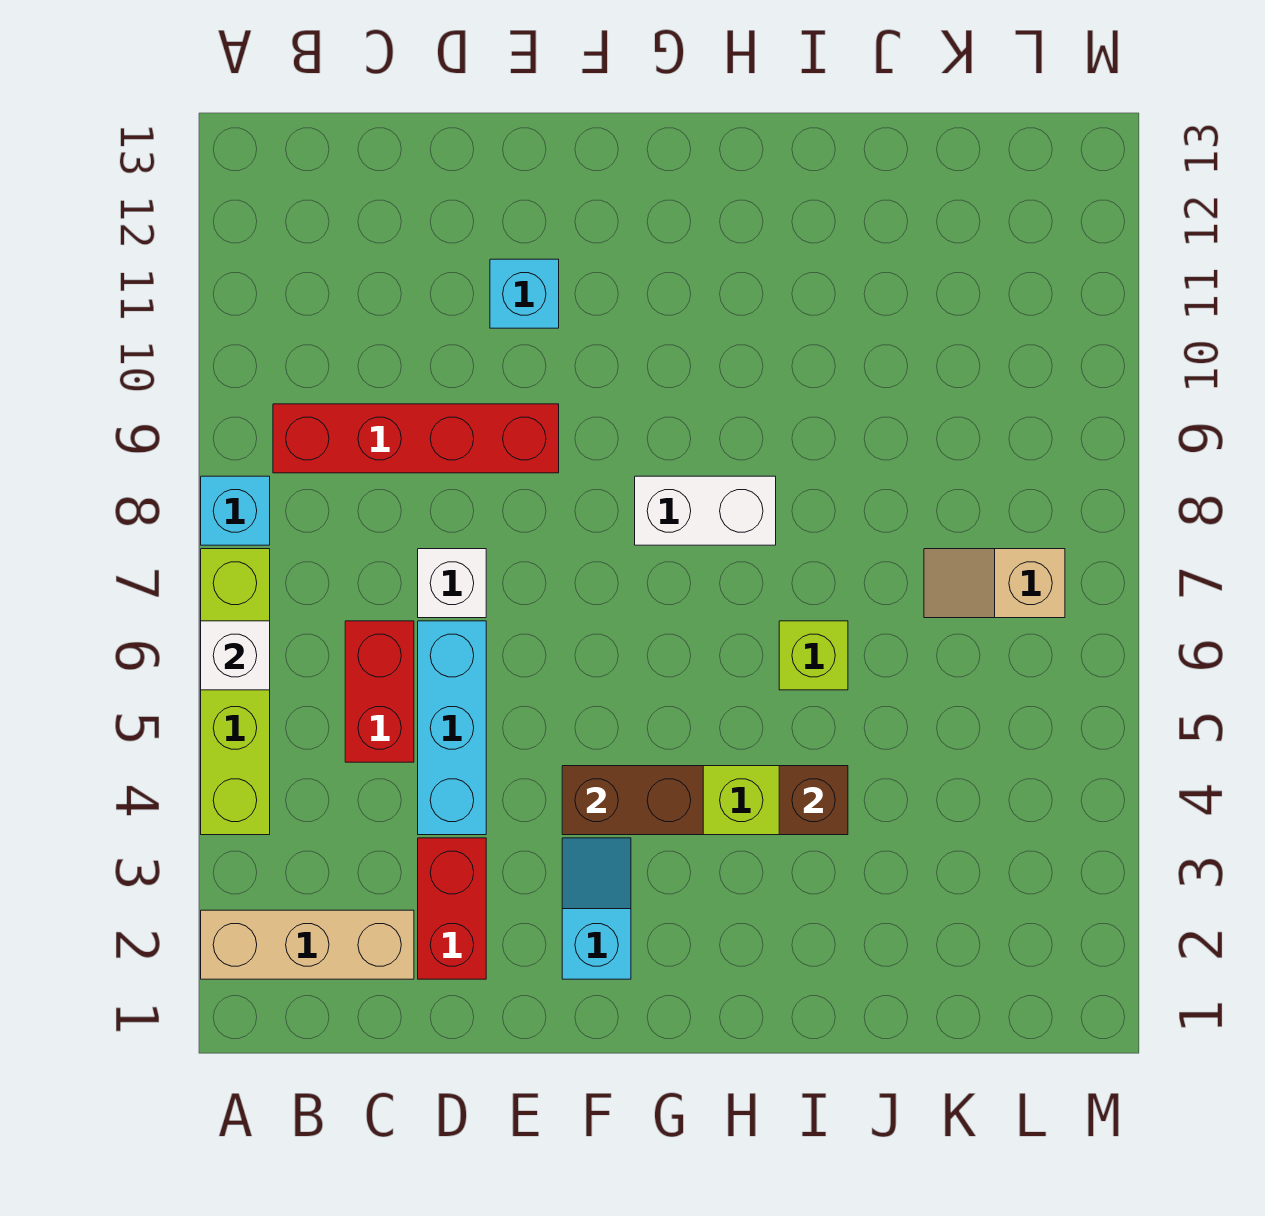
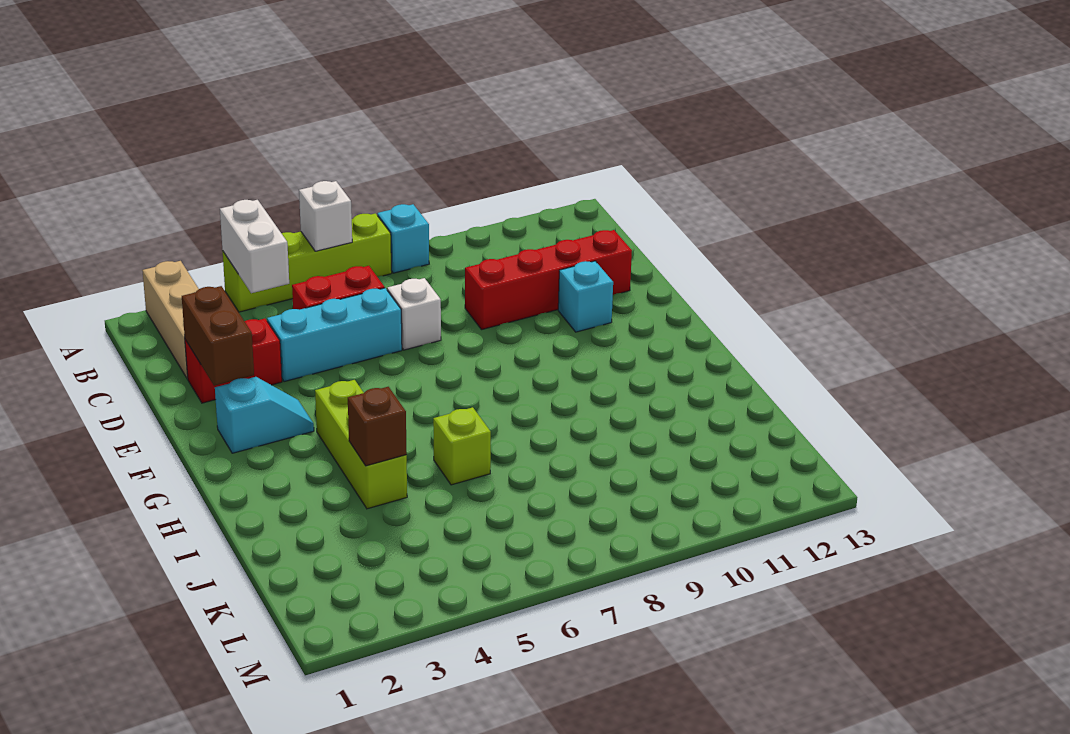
red brick B9:E9 level 1 -> red brick D9:D12 level 1
brown brick F4:G4 level 2 -> brown brick D2:E2 level 2
white brick G8:H8 level 1 -> white brick A4:B4 level 2
tan slope K7:L7 level 1 top L -> none

